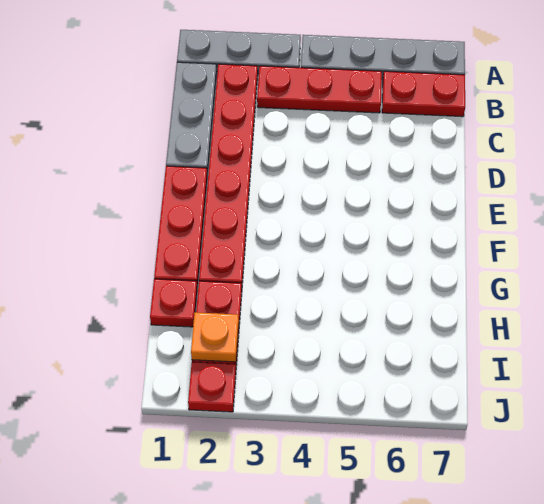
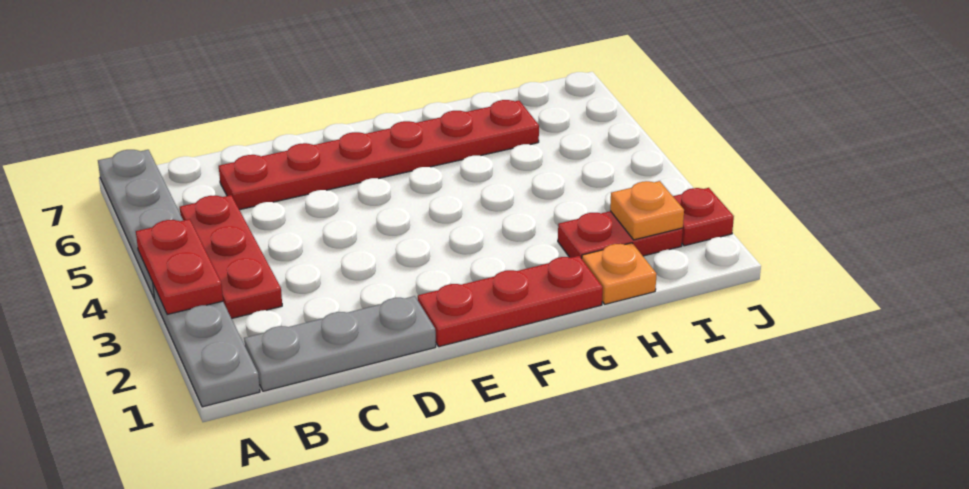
red plate B2:G2 level 1 -> red plate C6:H6 level 1
red plate B6:B7 level 1 -> red plate A3:A4 level 2
red plate H1 level 1 -> orange plate H1 level 1

